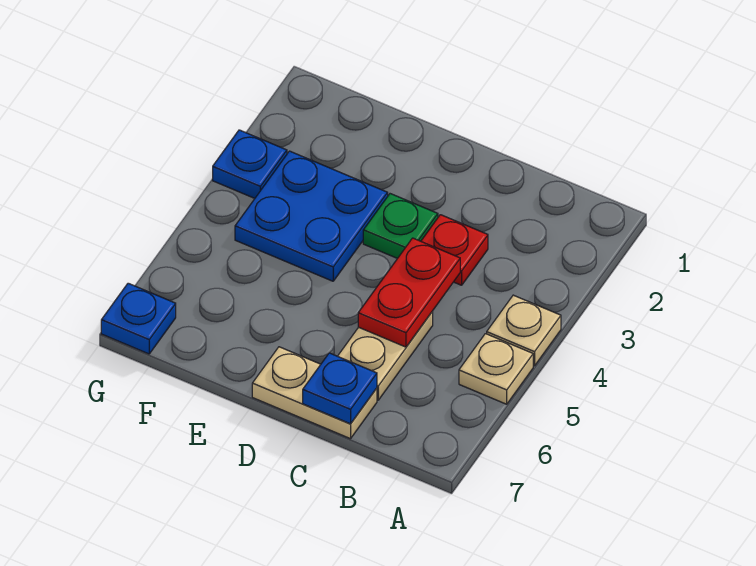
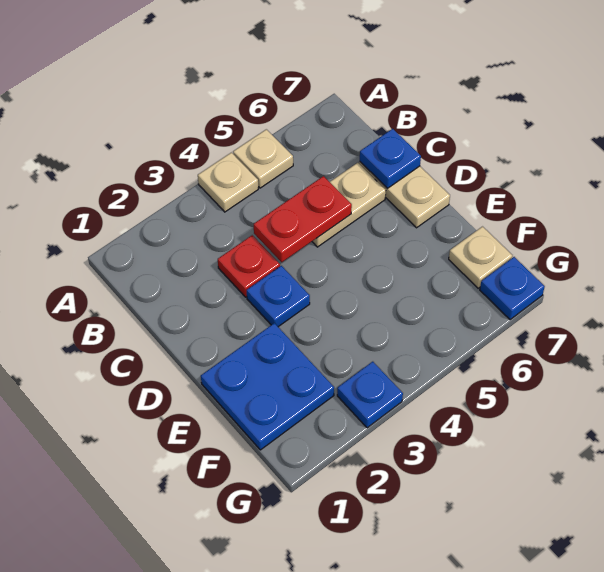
green plate D3 level 1 -> blue plate D3 level 1
blue plate E3:F4 level 1 -> blue plate E1:F2 level 1
none -> tan plate F7 level 1

